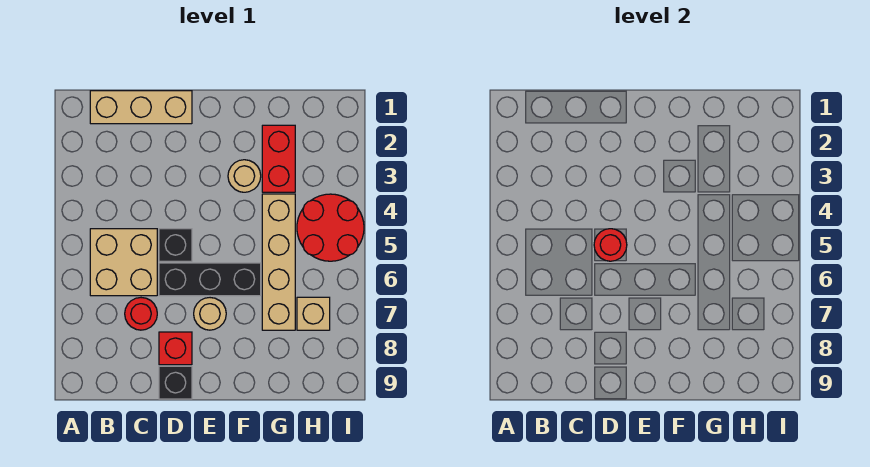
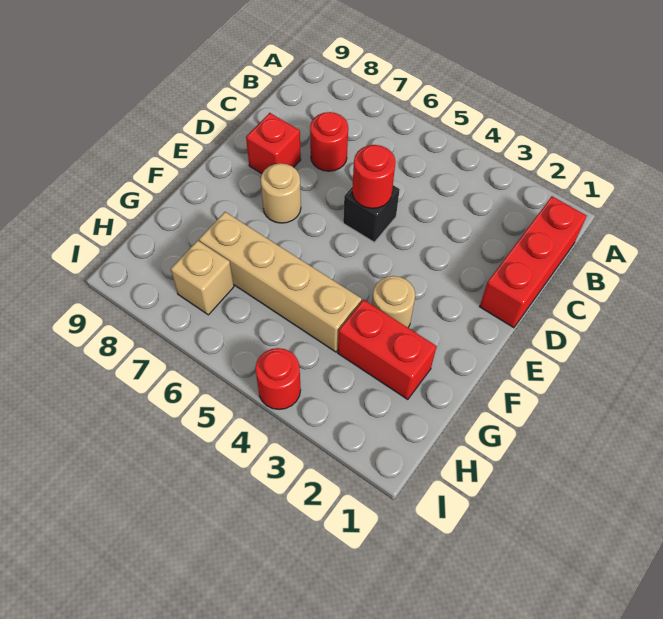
tan brick B1:D1 level 1 -> red brick B1:D1 level 1
tan brick B5:C6 level 1 -> none
black brick D6:F6 level 1 -> none
black brick D9 level 1 -> none
red round brick H4:I5 level 1 -> red round brick I4 level 1

